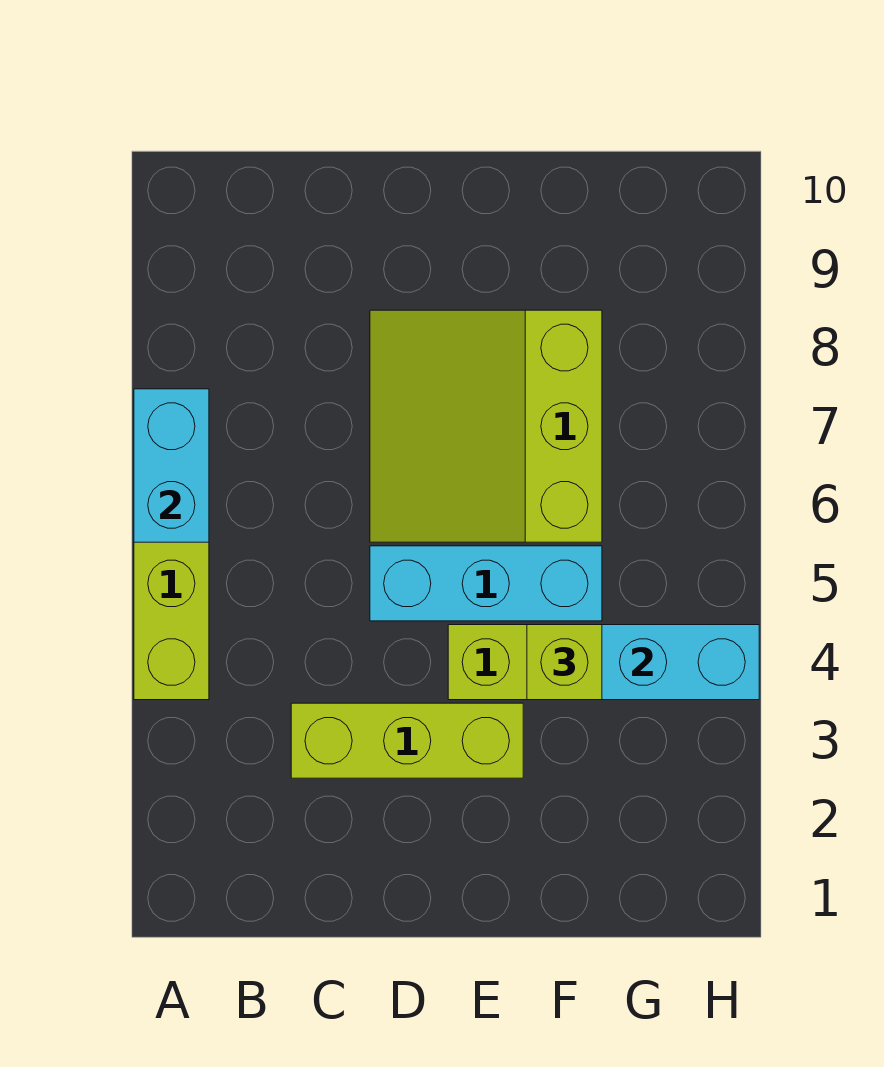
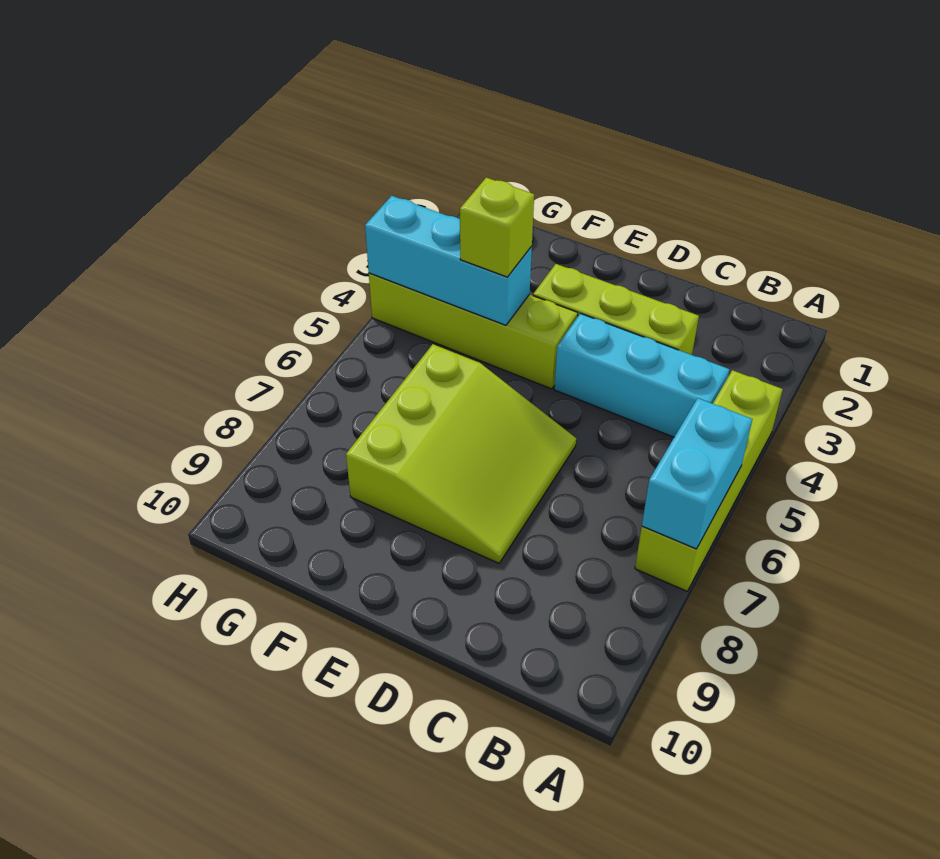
cyan brick D5:F5 level 1 -> cyan brick B4:D4 level 1

